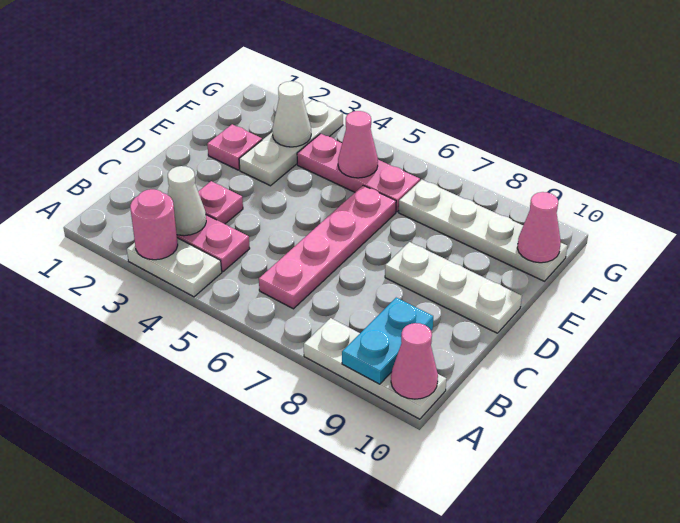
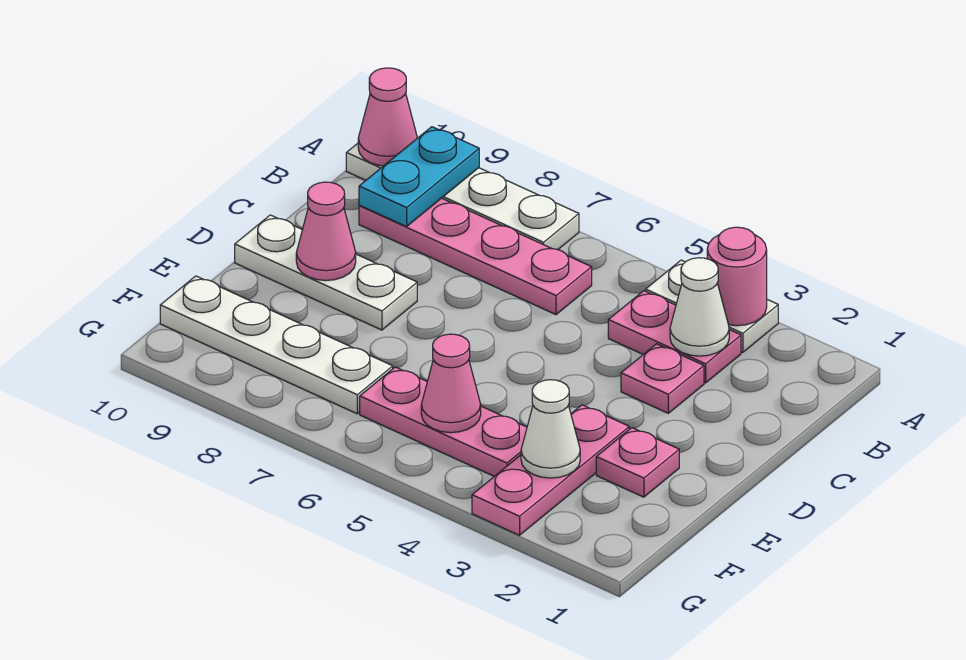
white plate A8:A10 level 1 -> white plate A7:A10 level 1
pink plate B6:E6 level 1 -> pink plate B6:B9 level 1
white plate E3:G3 level 1 -> pink plate E3:G3 level 1
pink cone F10 level 2 -> pink cone D9 level 2

